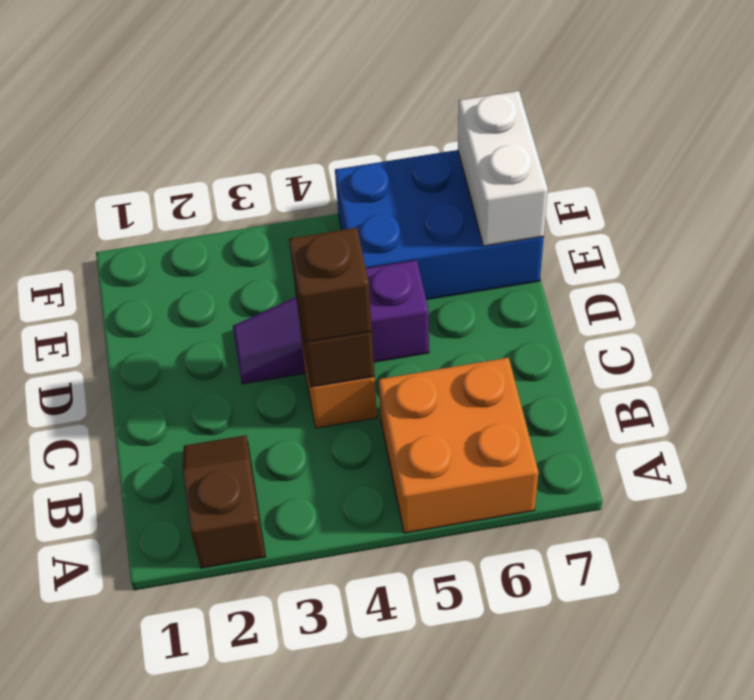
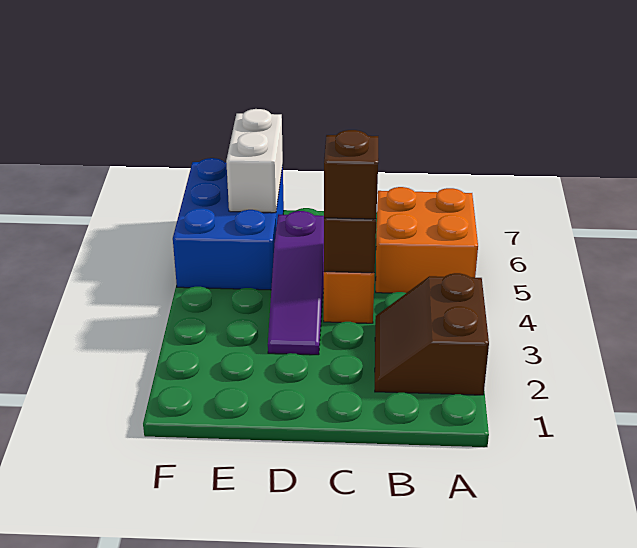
brown slope A2:B2 level 1 top A -> brown slope A2:B3 level 1 top A
white brick E7:F7 level 2 -> white brick E6:E7 level 2

